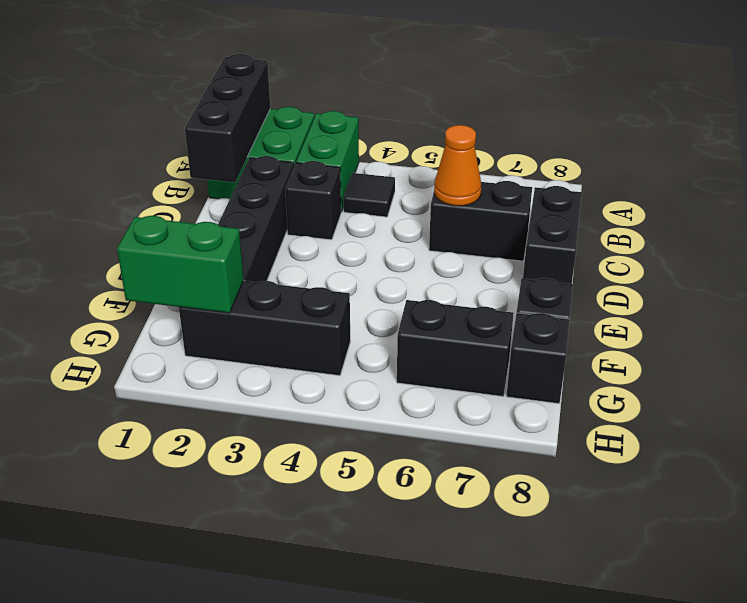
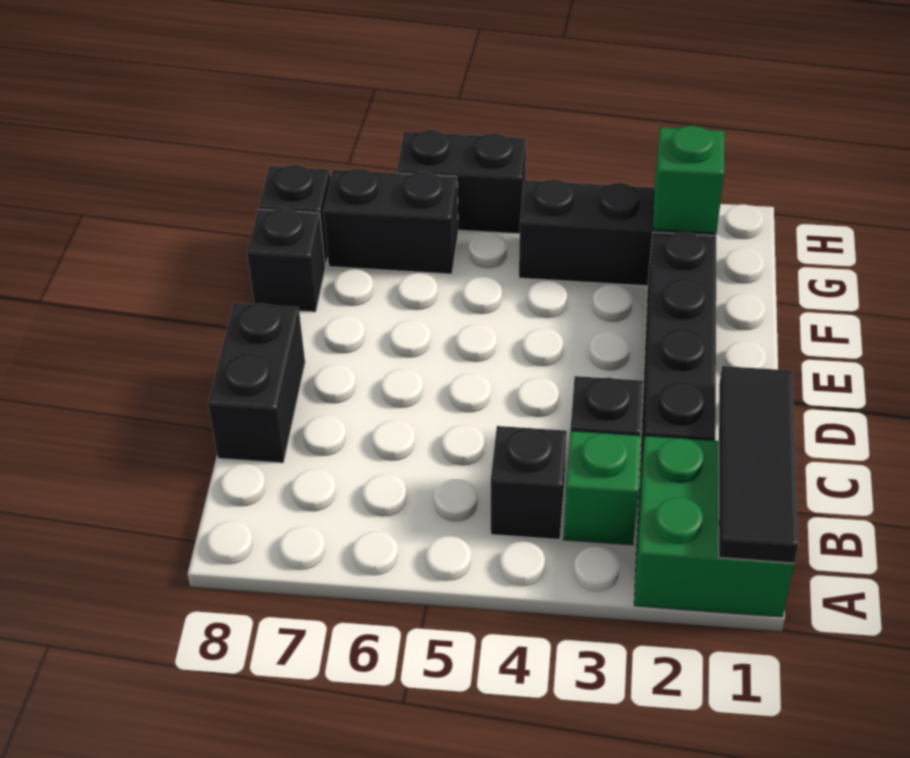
black brick A1:C1 level 2 -> black tile A1:C1 level 2
green brick A3:B3 level 1 -> green brick B3 level 1
black tile B4 level 1 -> black brick B4 level 1
black brick C6:C7 level 1 -> black brick H5:H6 level 1
orange cone C6 level 2 -> none
green brick G1:G2 level 2 -> green brick G2 level 2

